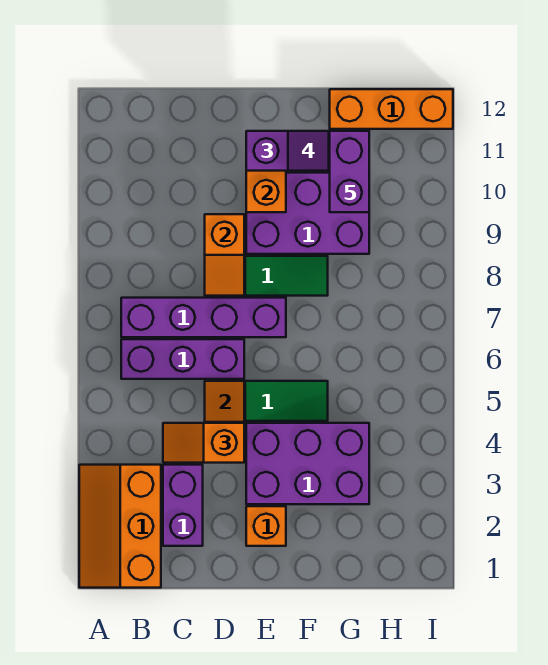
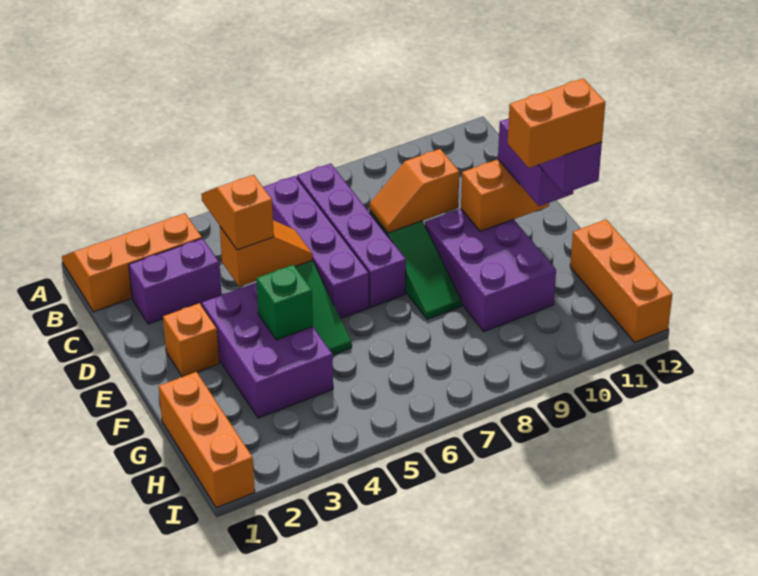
purple brick B6:D6 level 1 -> purple brick B6:E6 level 1
none -> green brick F4 level 2
none -> orange brick G1:I1 level 1
purple brick G10:G11 level 5 -> orange brick G10:G11 level 5

